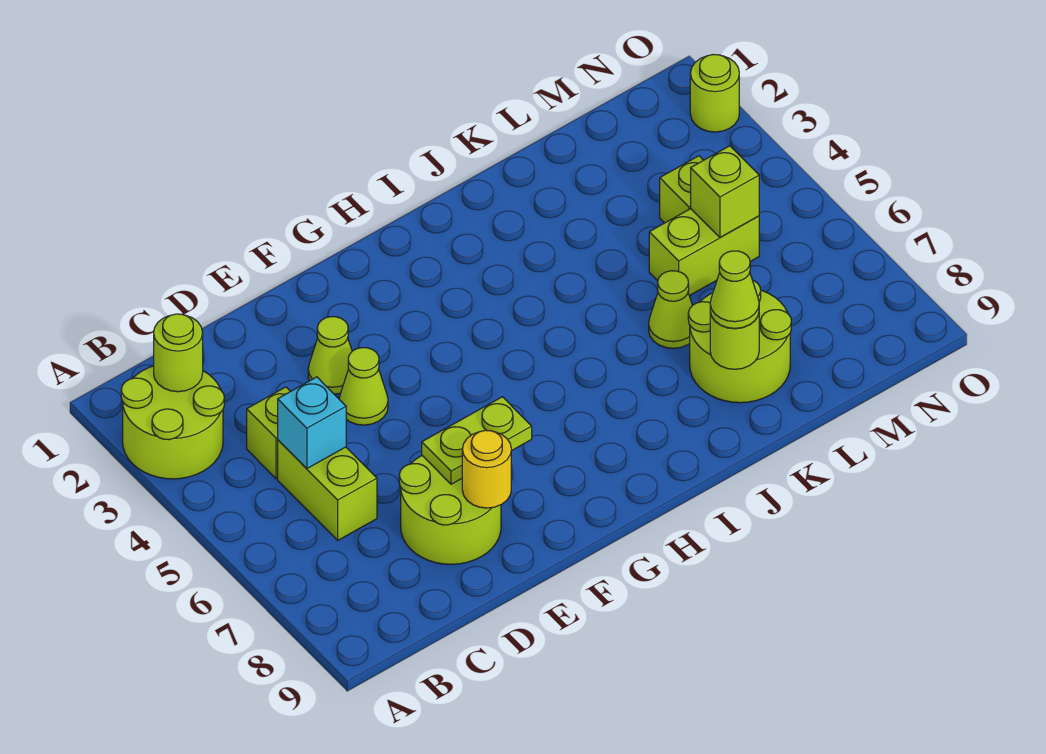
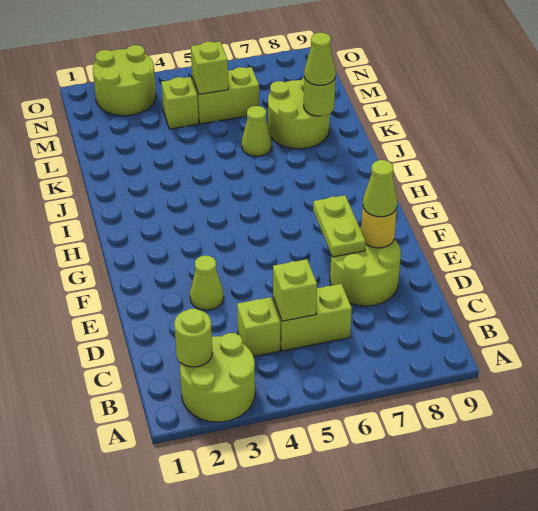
cyan brick C5 level 2 -> lime brick C5 level 2
lime cone E4 level 1 -> lime cone E8 level 3
lime brick L5:M5 level 1 -> lime brick M5:M6 level 1
lime round brick O2 level 1 -> lime round brick N2:O3 level 1

